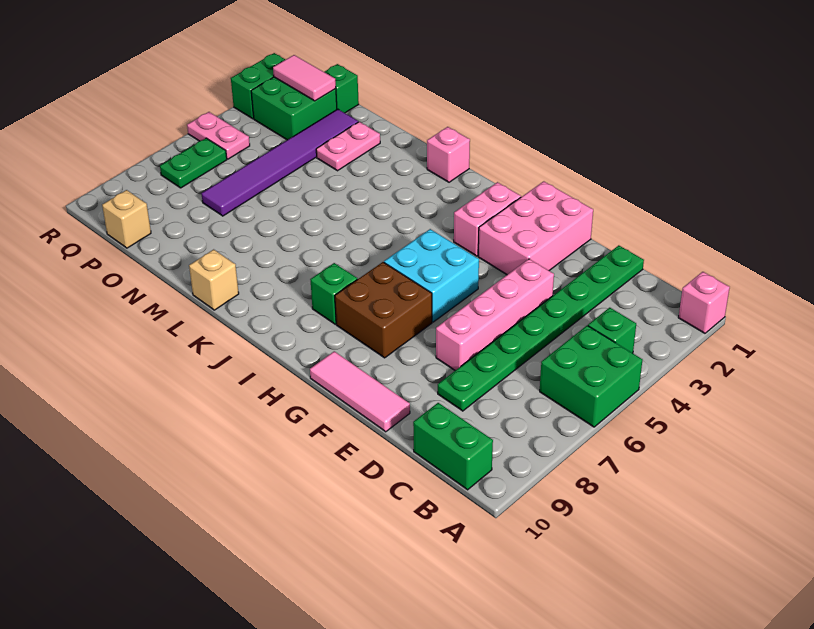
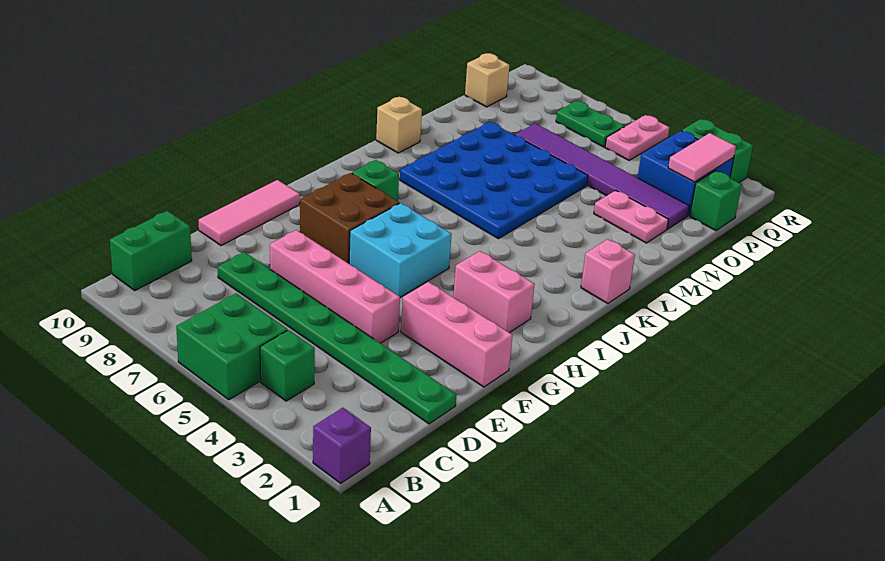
pink brick A1 level 1 -> purple brick A1 level 1
pink brick F1:G3 level 1 -> pink brick F1:F3 level 1
none -> blue plate K5:N8 level 1
green brick P2:Q3 level 1 -> blue brick P2:Q3 level 1

